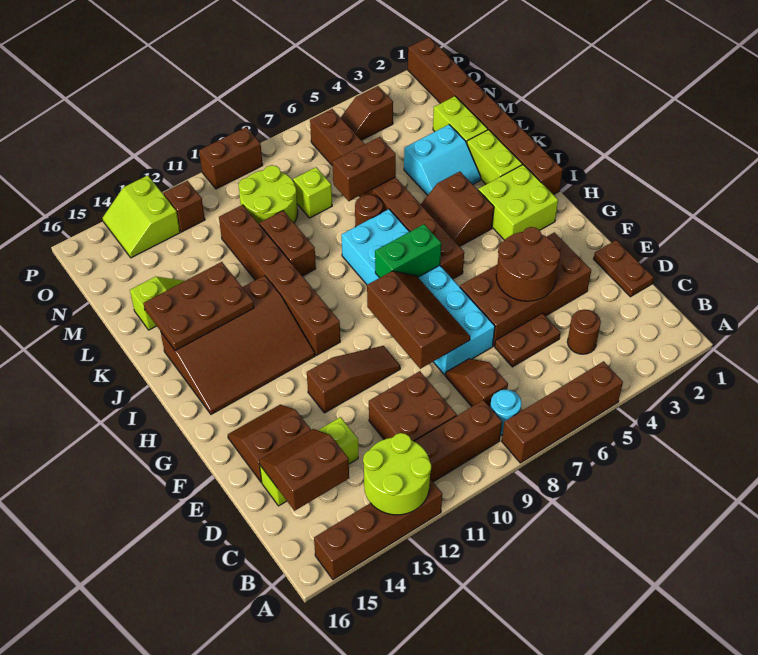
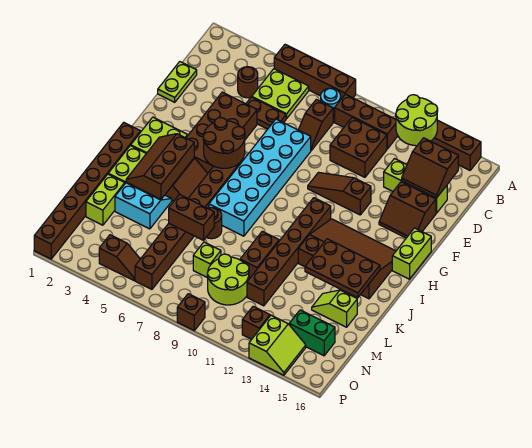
none -> lime plate B5:C6 level 1
brown plate D1:E1 level 1 -> lime plate D1:E1 level 1
brown brick E3:F6 level 1 -> brown brick E4:H5 level 1
brown round brick E4:F5 level 2 -> brown round brick G5:H6 level 2
brown slope E8:G9 level 2 top 9 -> brown slope I3:K4 level 2 top 4
none -> lime brick G16:H16 level 1
green brick H7:H8 level 2 -> green brick N14:N15 level 1
brown brick P9:P10 level 1 -> brown brick P9 level 1

